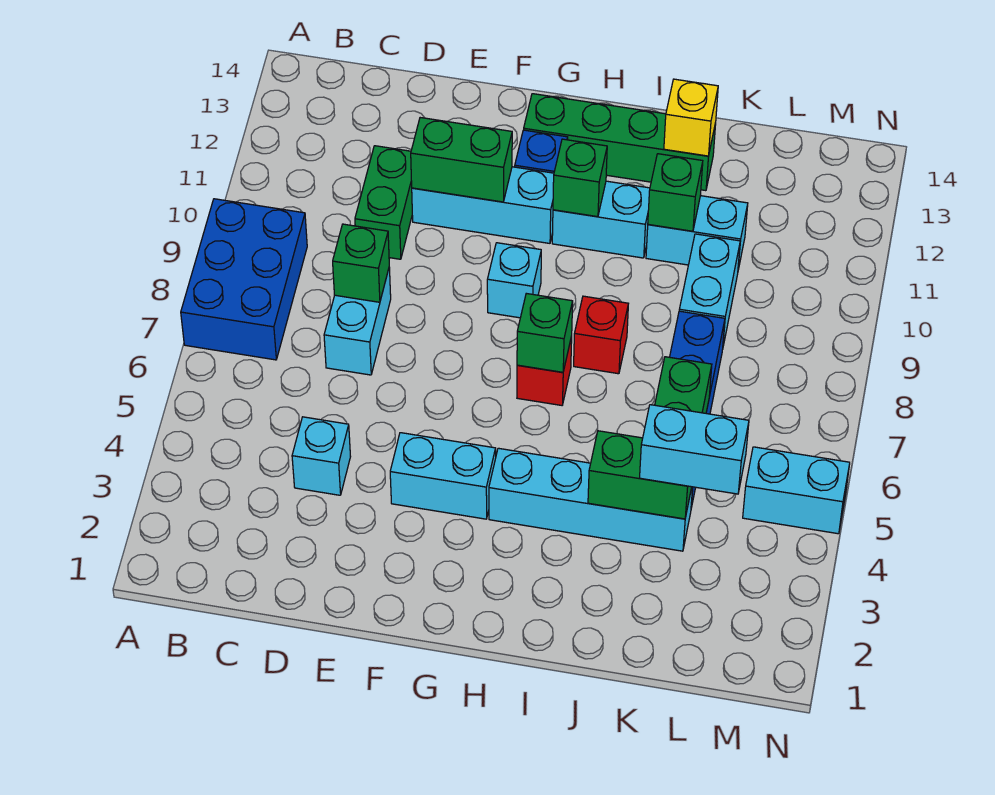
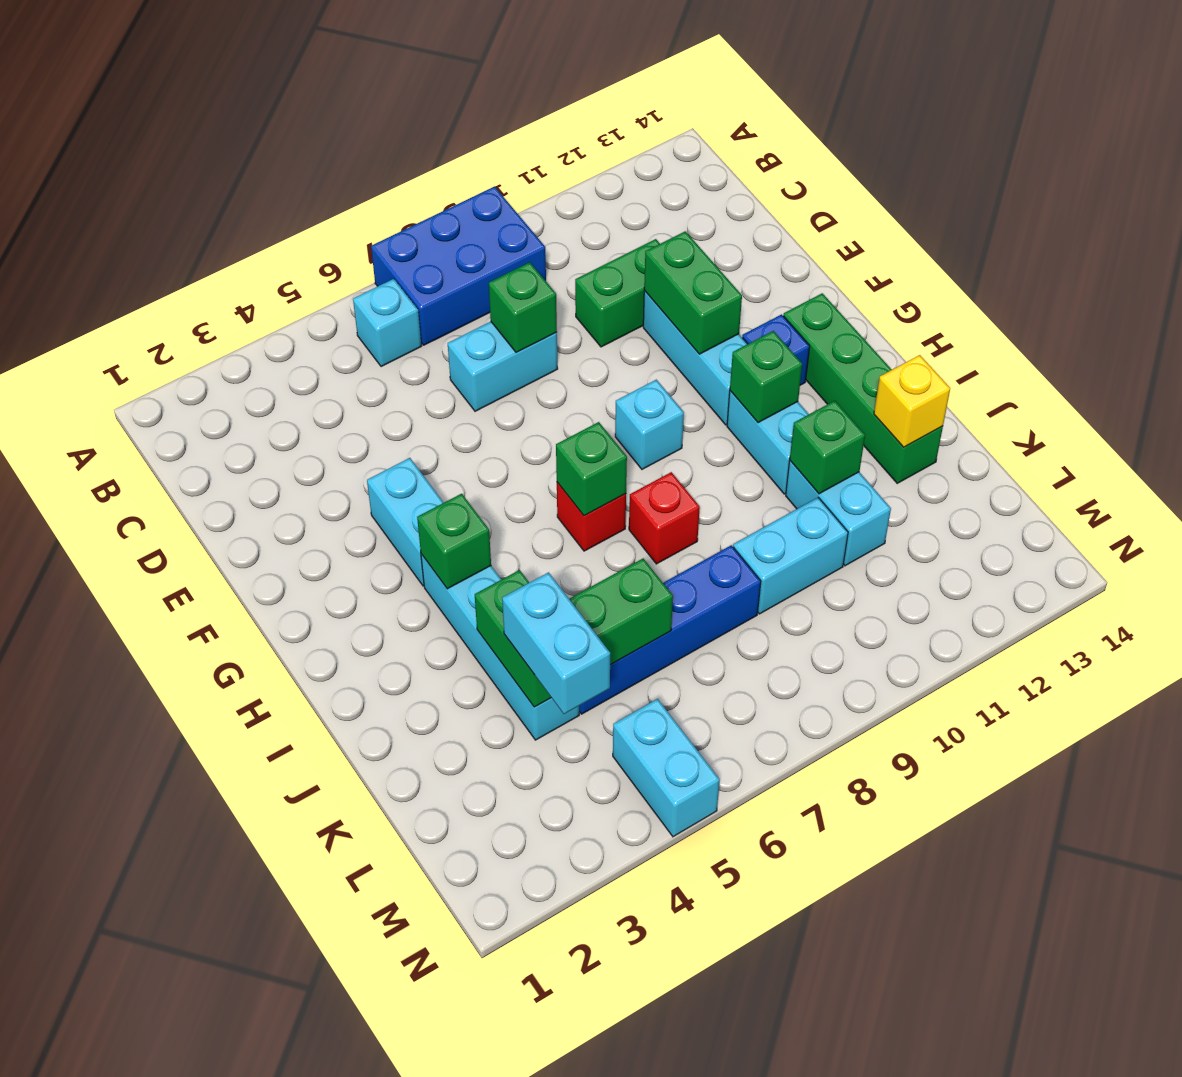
cyan brick D4 level 1 -> cyan brick B6 level 1
none -> green brick H4 level 2

